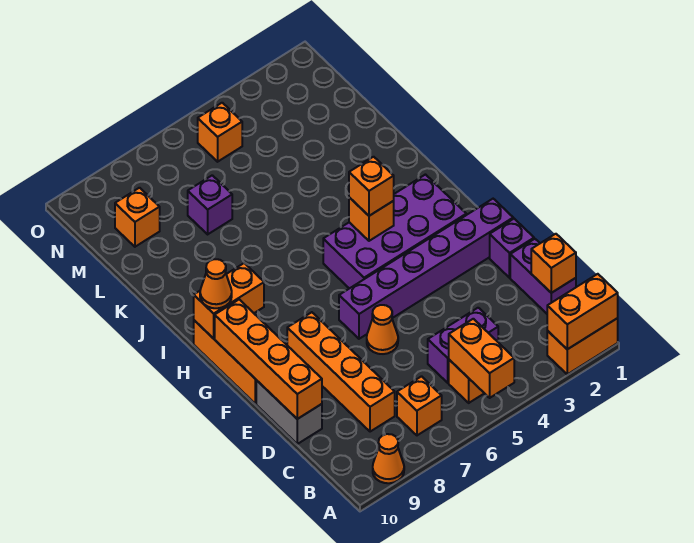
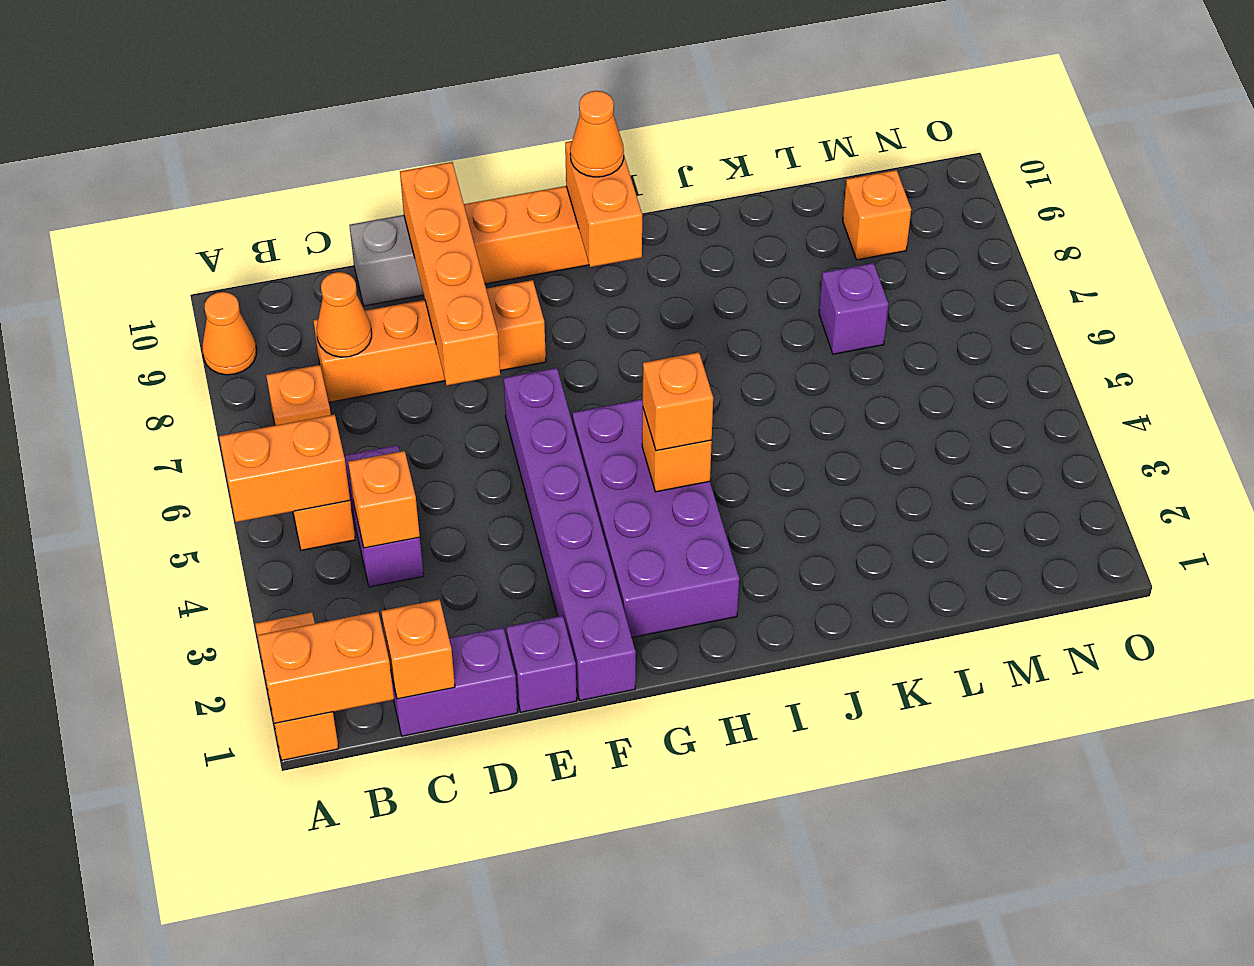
orange brick A1:A2 level 2 -> orange brick A1:B1 level 2
orange brick D10:G10 level 2 -> orange brick E7:E10 level 2
orange cone E6 level 1 -> orange cone C8 level 2
orange brick N5 level 1 -> orange brick C4 level 2

